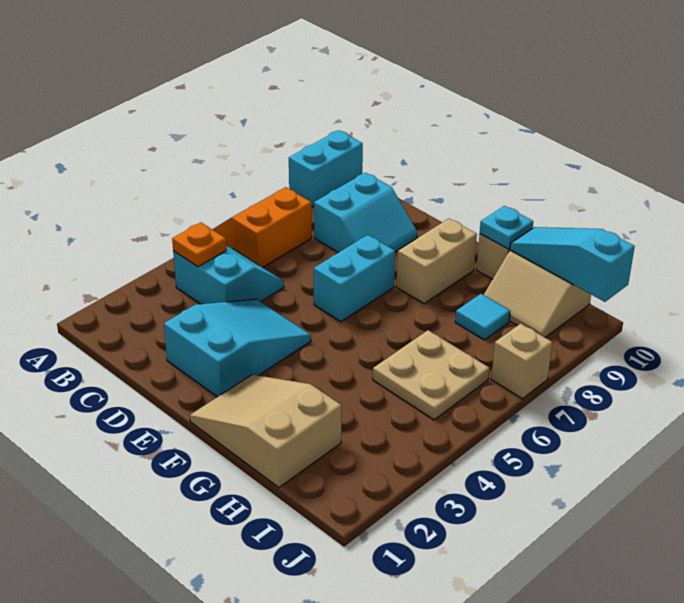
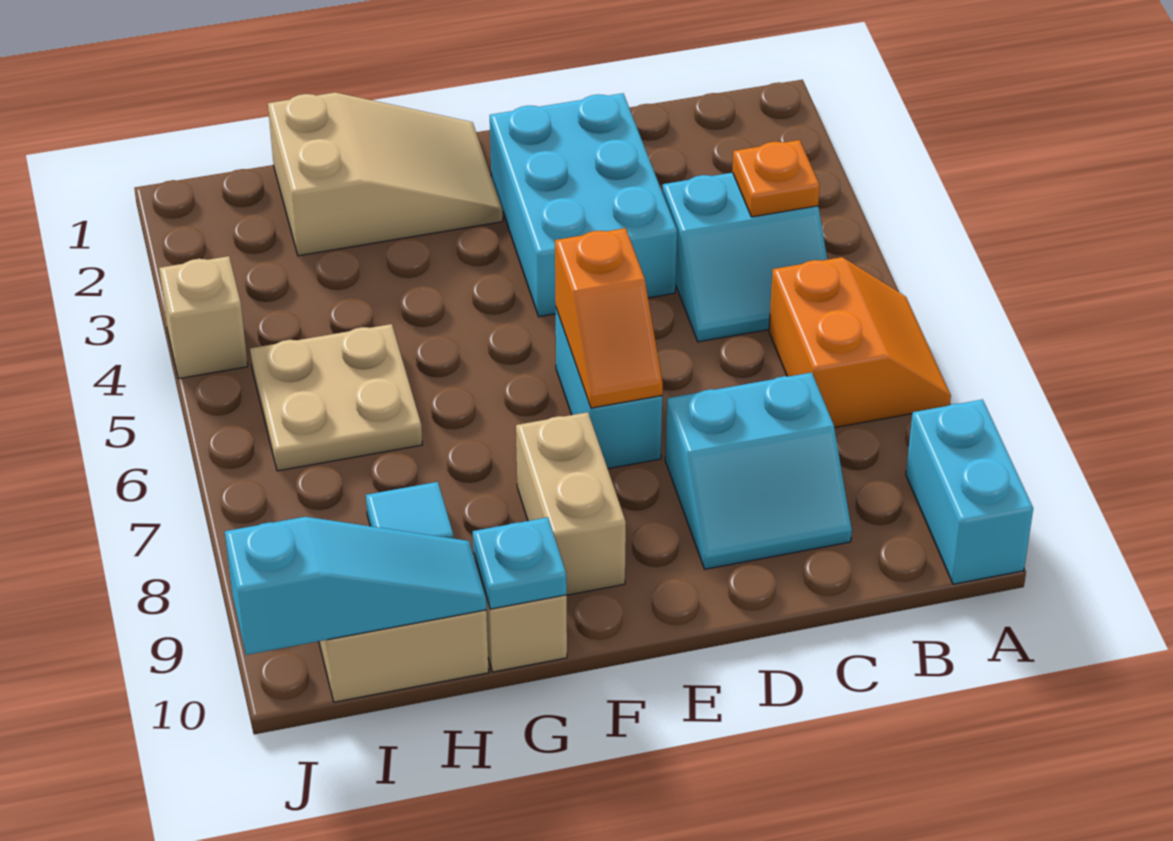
cyan slope C8:D9 level 1 top C -> cyan slope C8:D9 level 1 top 8
cyan slope D2:E4 level 1 top 2 -> cyan brick D2:E4 level 1
none -> orange slope E6:E7 level 2 top 6
tan brick J7 level 1 -> tan brick J4 level 1

